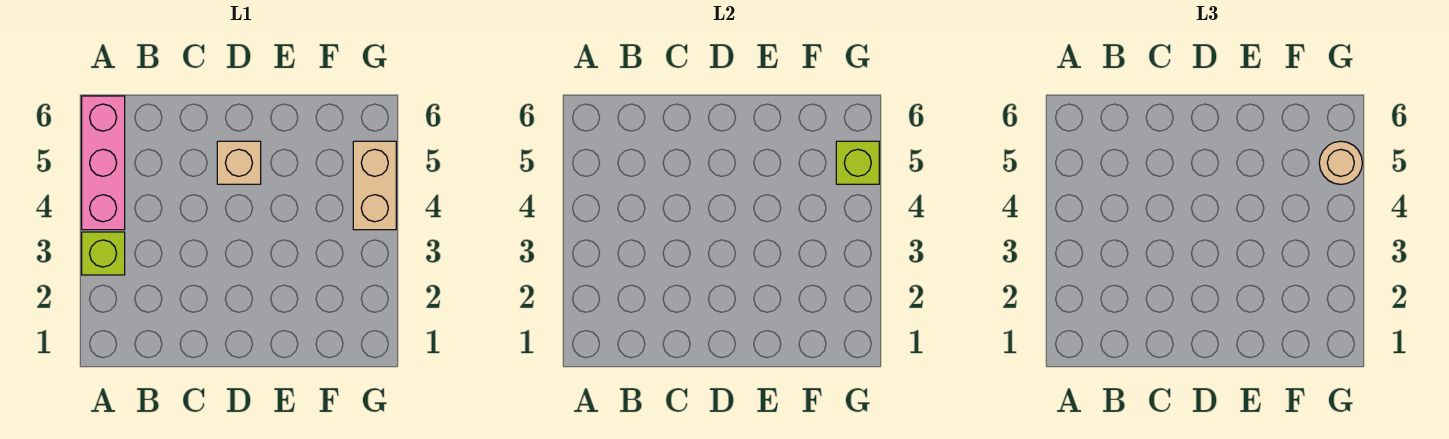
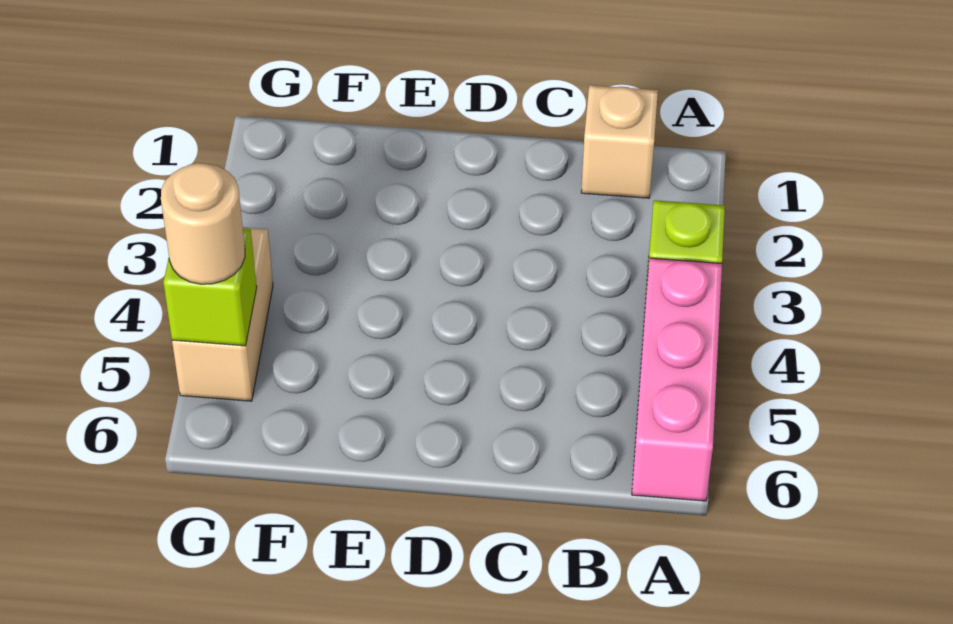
tan brick D5 level 1 -> tan brick B1 level 1

